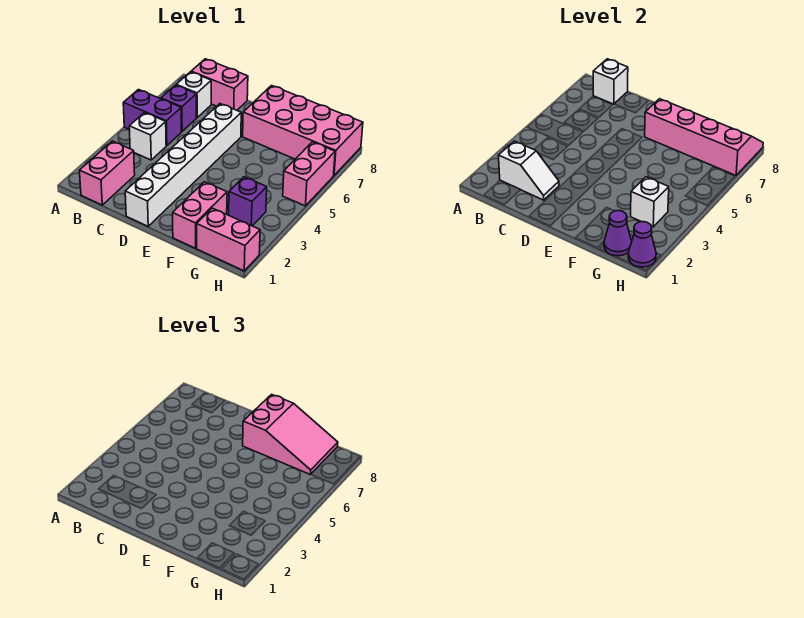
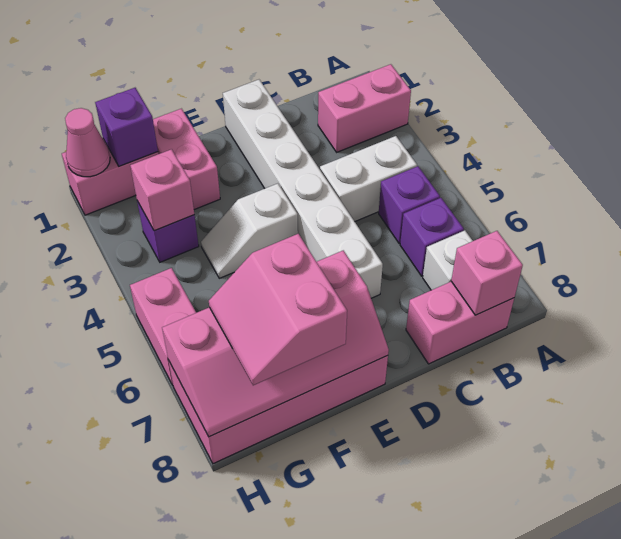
purple brick A5:B5 level 1 -> purple brick B5 level 1
pink brick B1:B2 level 1 -> pink brick A2:B2 level 1
white slope B2:C2 level 2 top B -> white slope E4:F4 level 1 top E
white brick B4 level 1 -> white brick B4:C4 level 1
white brick B8 level 2 -> pink brick B8 level 2
pink slope E7:G8 level 3 top E -> pink slope F7:G8 level 3 top F
purple cone G1 level 2 -> purple brick G1 level 2
white brick G3 level 2 -> pink brick G3 level 2
purple cone H1 level 2 -> pink cone H1 level 2

